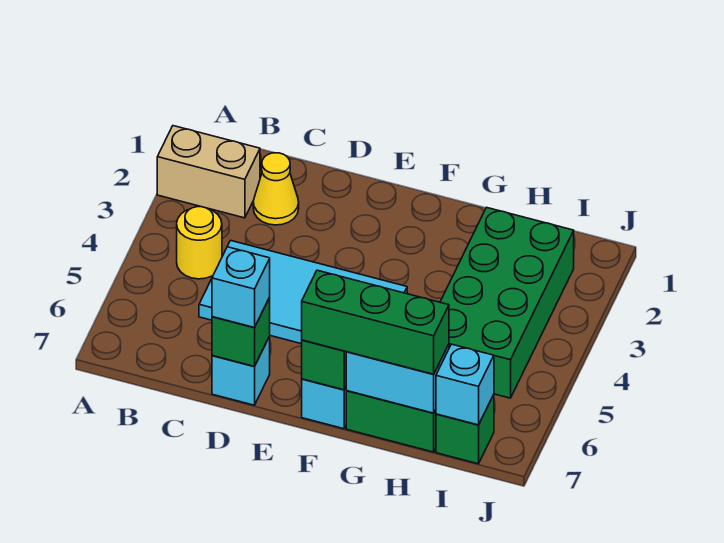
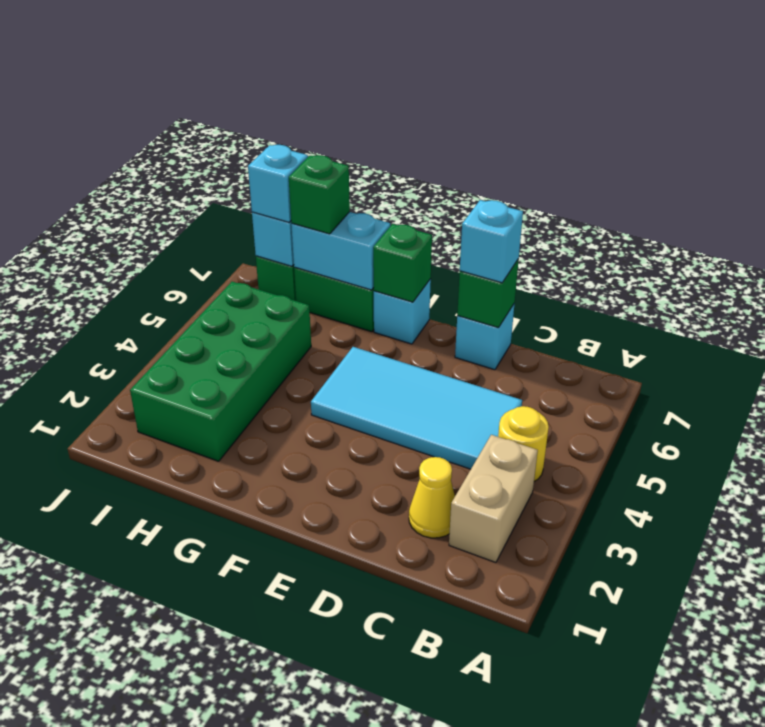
tan brick A2:B2 level 1 -> tan brick B2:B3 level 1
green brick F7:H7 level 3 -> green brick H7 level 3
none -> cyan brick I7 level 3

